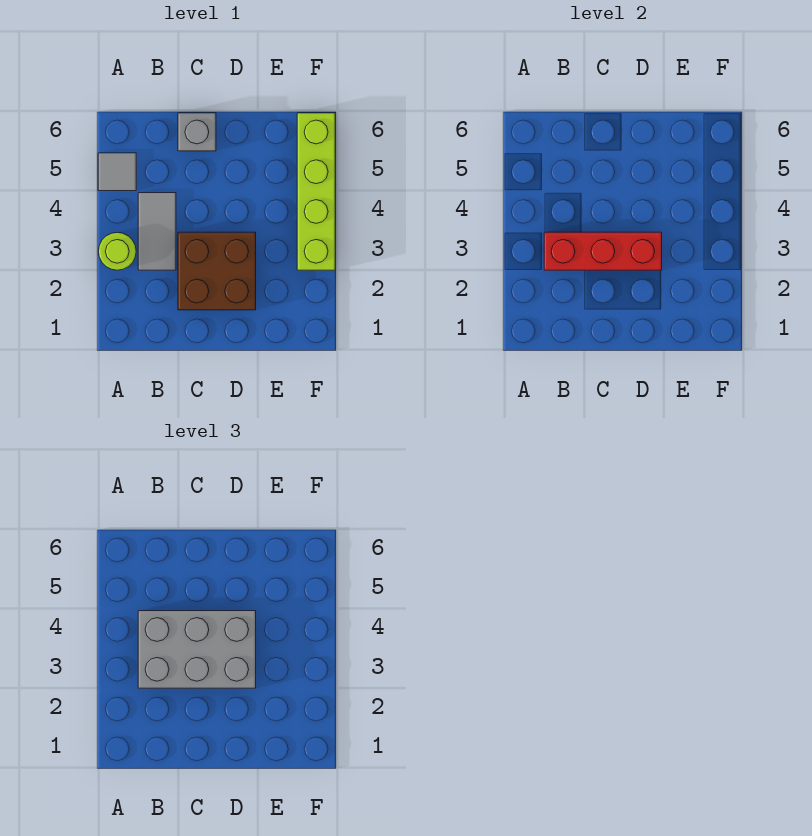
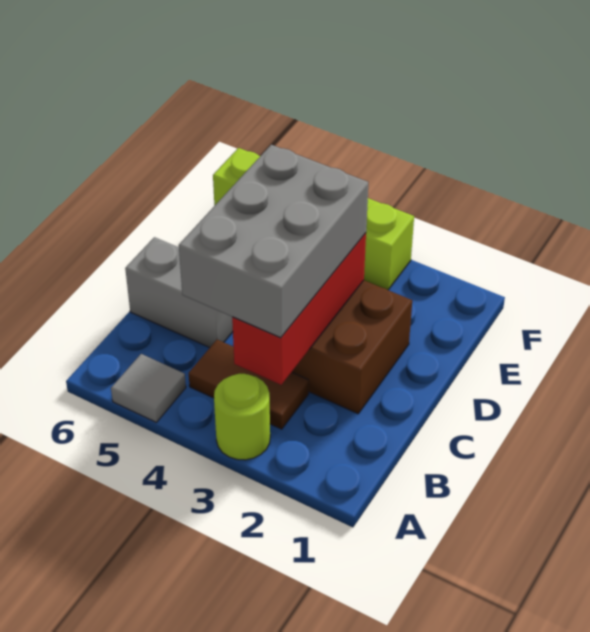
grey tile B3:B4 level 1 -> brown tile B3:B4 level 1
grey brick C6 level 1 -> grey brick C5:C6 level 1

